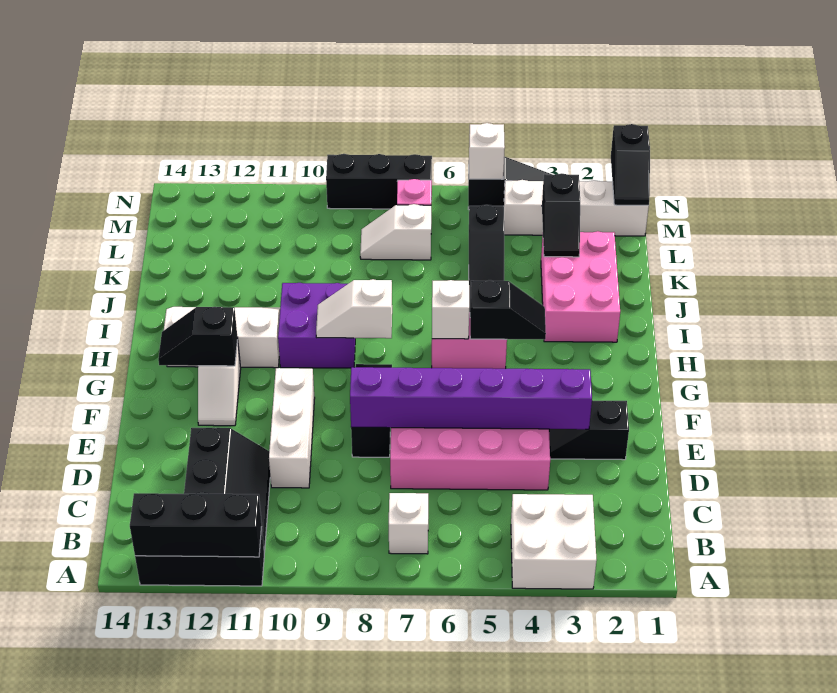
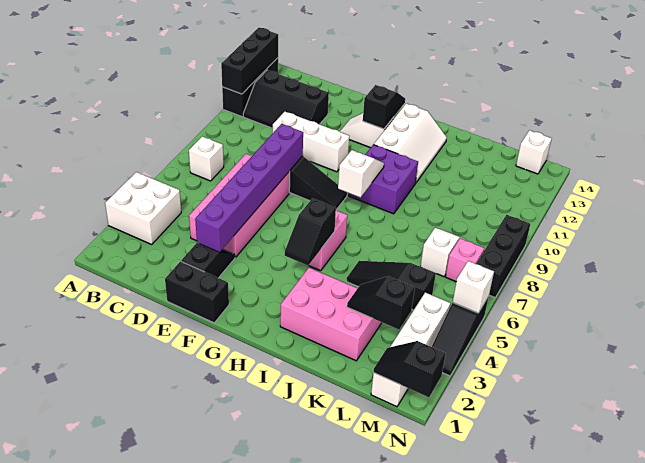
none -> black brick E1:F1 level 1
white brick H6 level 2 -> white brick M14 level 1

